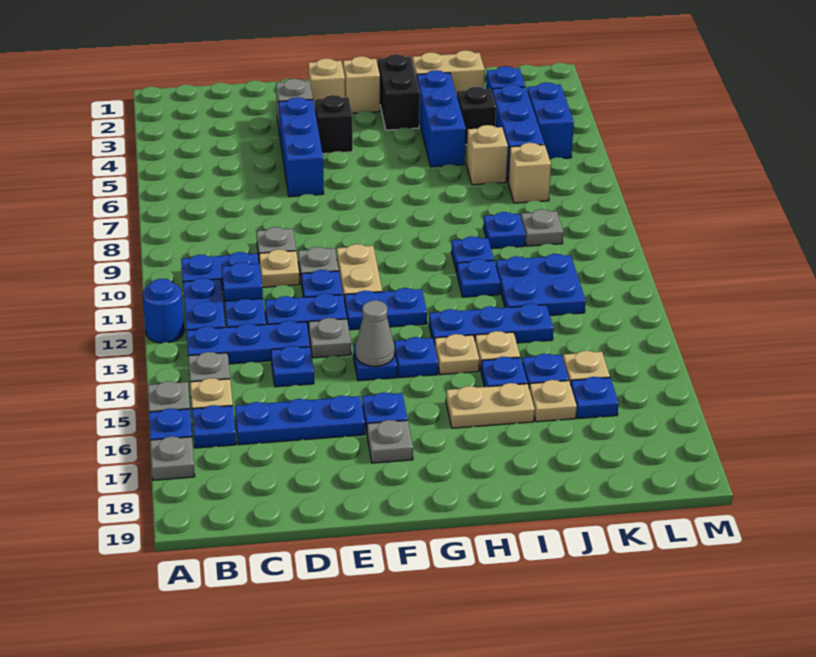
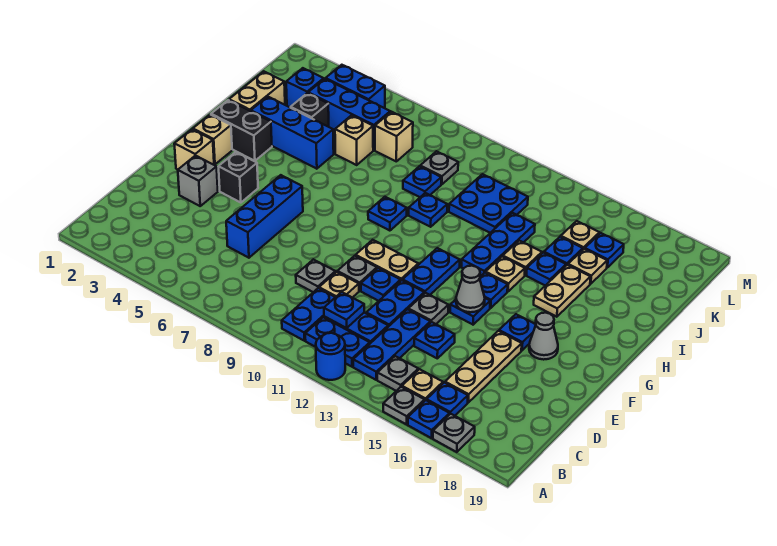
blue plate C16:E16 level 1 -> tan plate C16:E16 level 1
blue brick E4:E6 level 1 -> blue brick D6:F6 level 1
grey plate F17 level 1 -> grey cone F17 level 1
blue plate I11 level 1 -> blue plate H9 level 1

